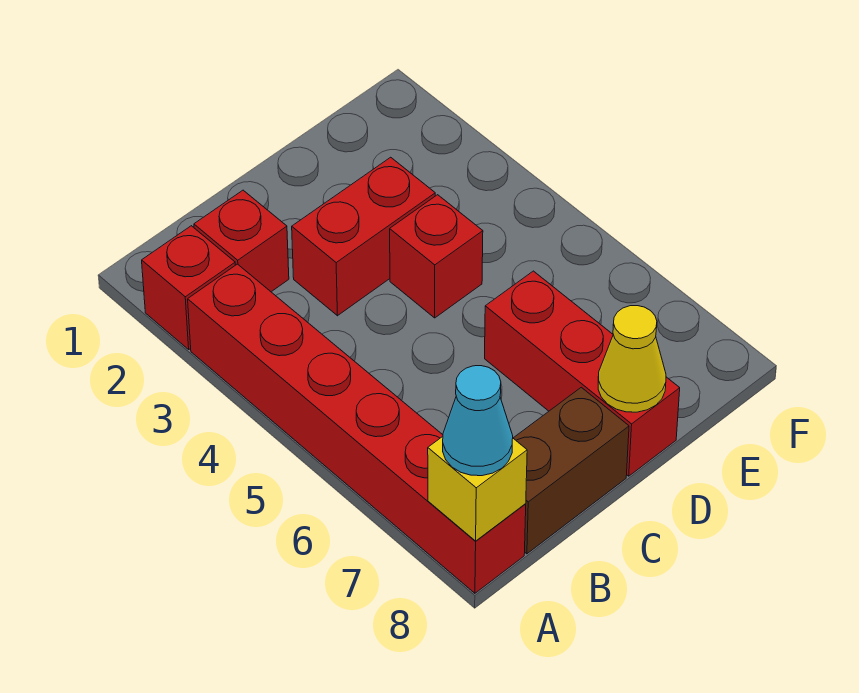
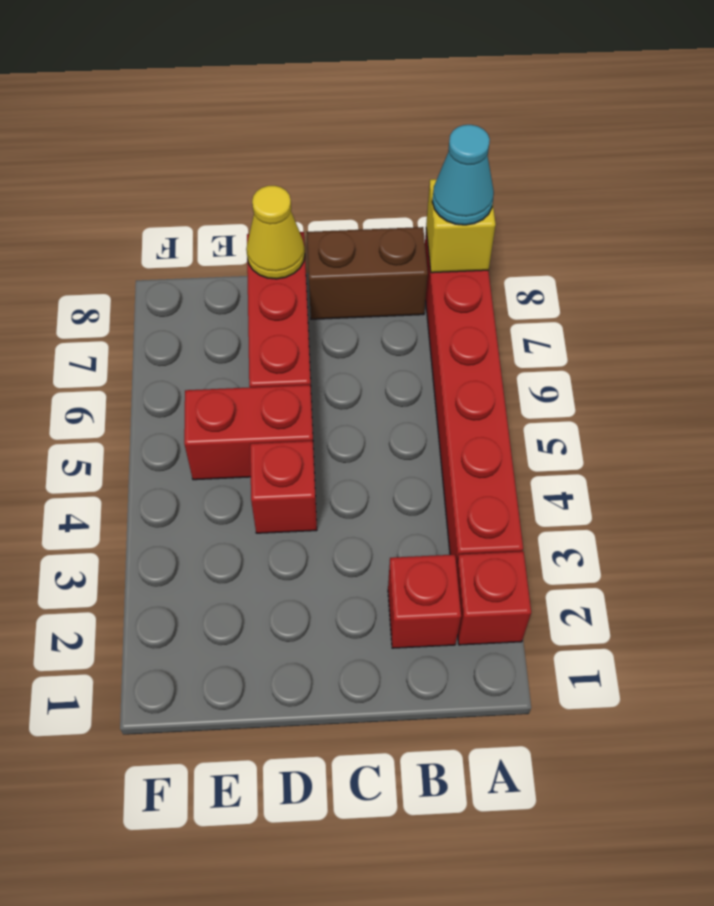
red brick C3:D3 level 1 -> red brick D5:E5 level 1

